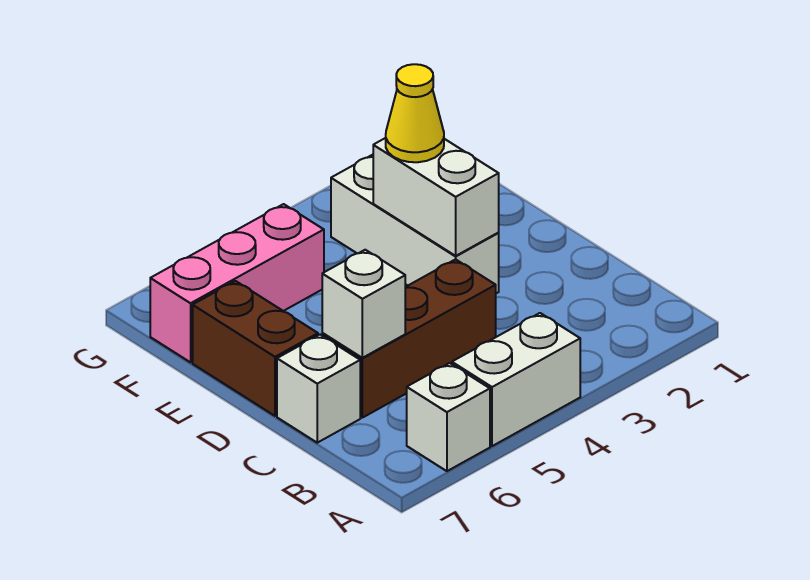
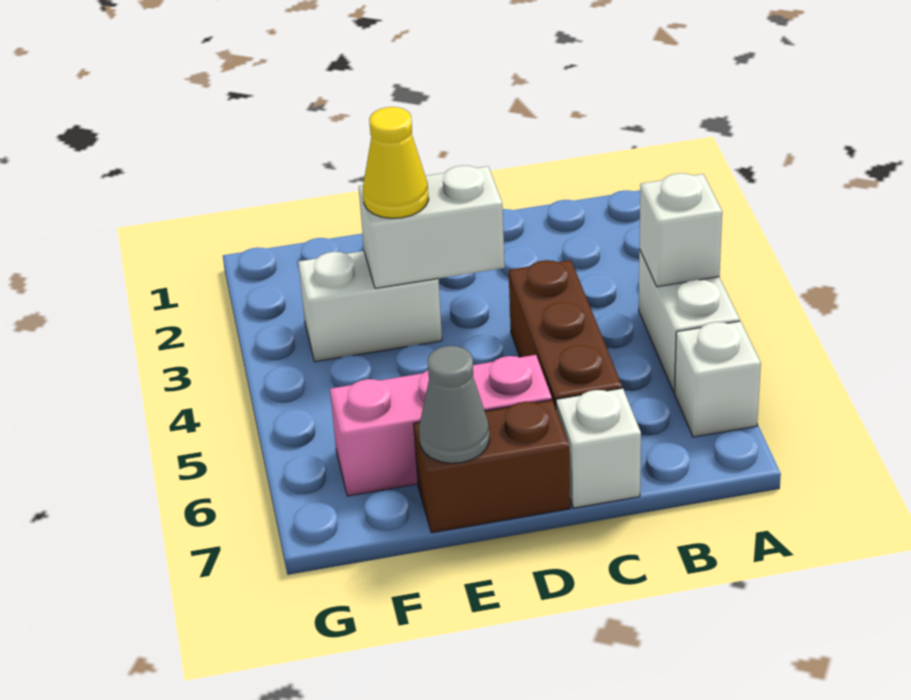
white brick C6 level 2 -> white brick A4 level 2
white brick D3:F3 level 1 -> white brick E3:F3 level 1
none -> grey cone E7 level 2
pink brick F5:F7 level 1 -> pink brick D6:F6 level 1

